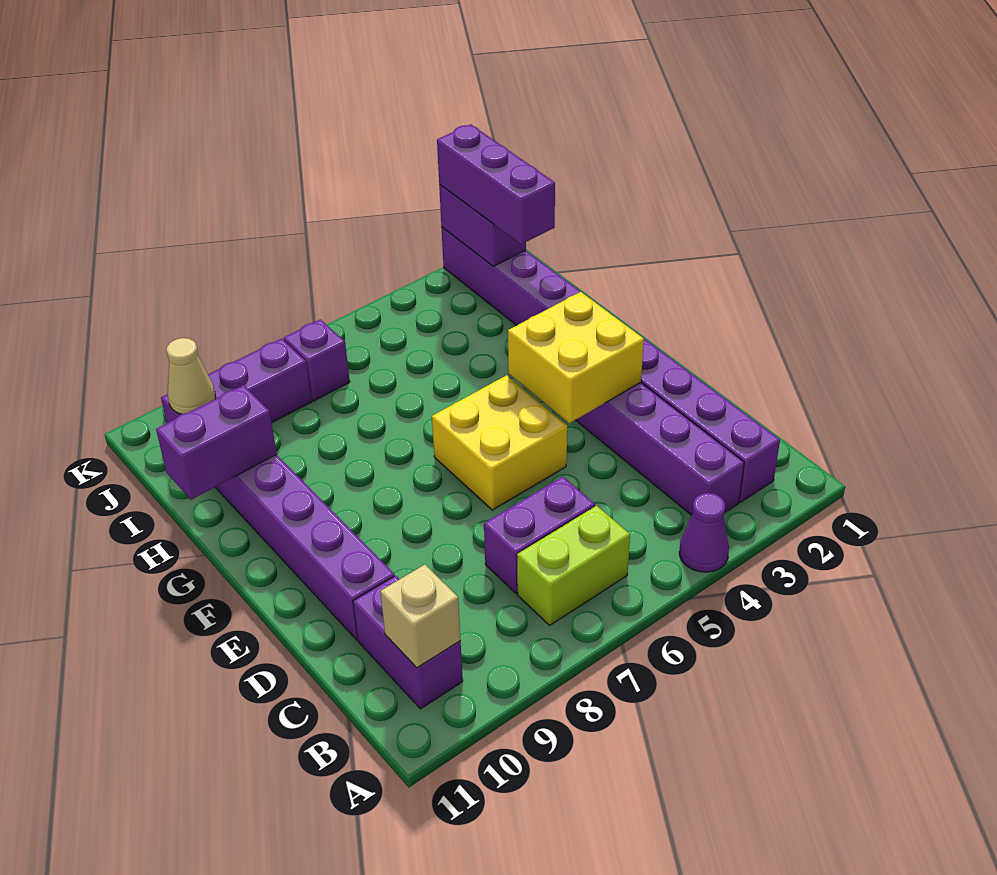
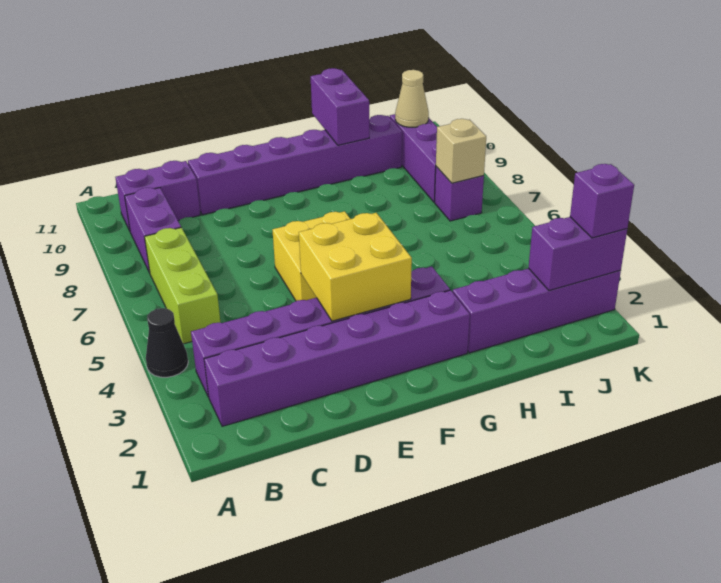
purple cone A4 level 1 -> black cone A4 level 1
lime brick B6:B7 level 1 -> lime brick B5:B7 level 1
tan brick B10 level 2 -> tan brick J7 level 2
purple brick C6:C7 level 1 -> purple brick B8:B9 level 1
purple brick I2:K2 level 3 -> purple brick K2 level 3

